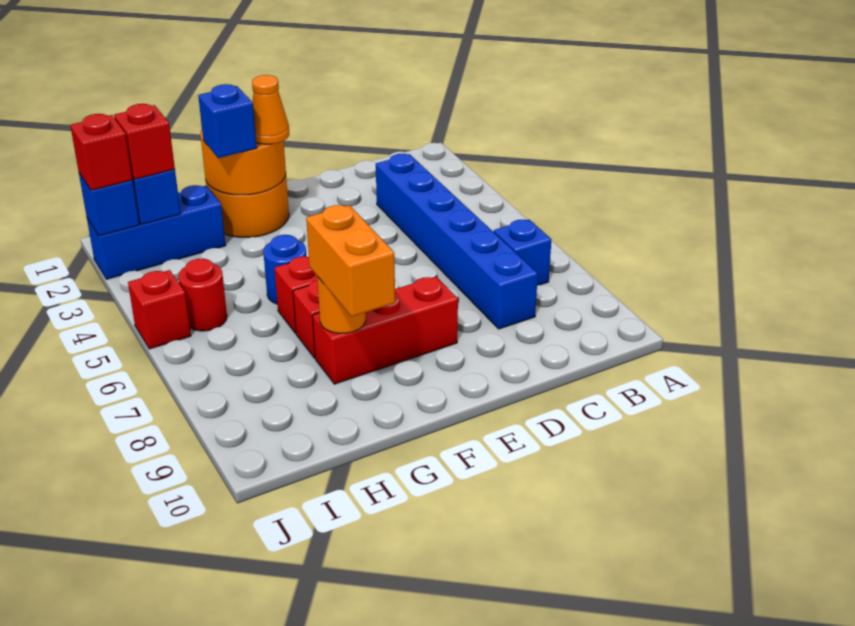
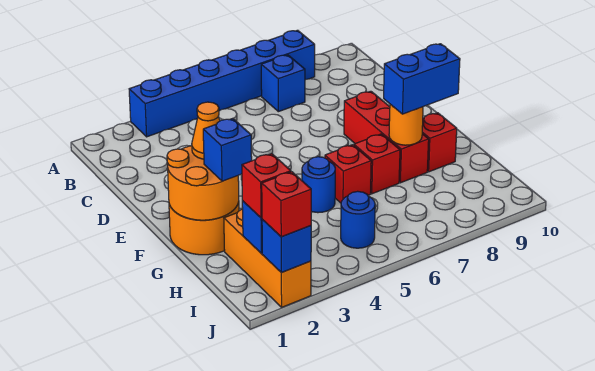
blue brick C3:C8 level 1 -> blue brick A3:A8 level 1
orange brick G8:G9 level 3 -> blue brick G8:G9 level 3
blue brick H2:J2 level 1 -> orange brick H2:J2 level 1
red round brick I5 level 1 -> blue round brick I5 level 1
red brick J5 level 1 -> red brick G9 level 1

